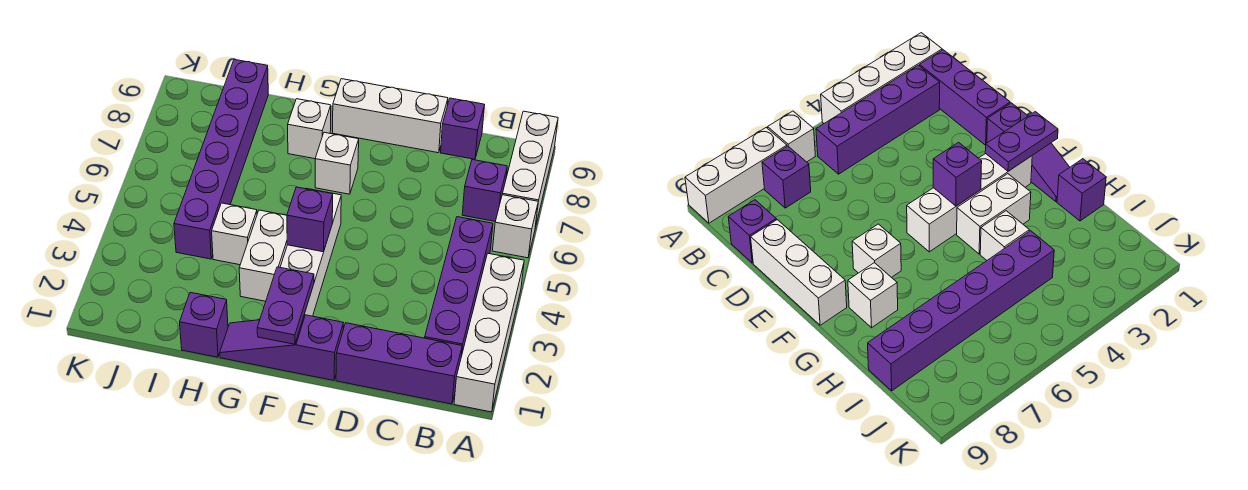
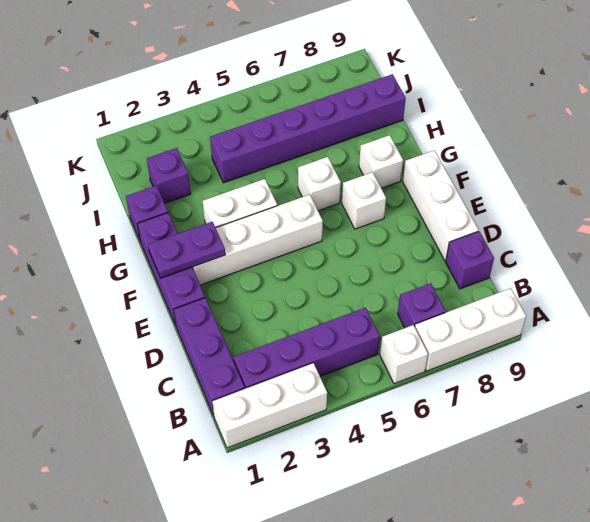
white brick A1:A4 level 1 -> white brick A1:A3 level 1
purple slope E1:G1 level 1 top E -> purple brick E1:G1 level 1
purple brick F4 level 2 -> purple brick I2 level 1
white brick H4 level 1 -> white brick G6 level 1

